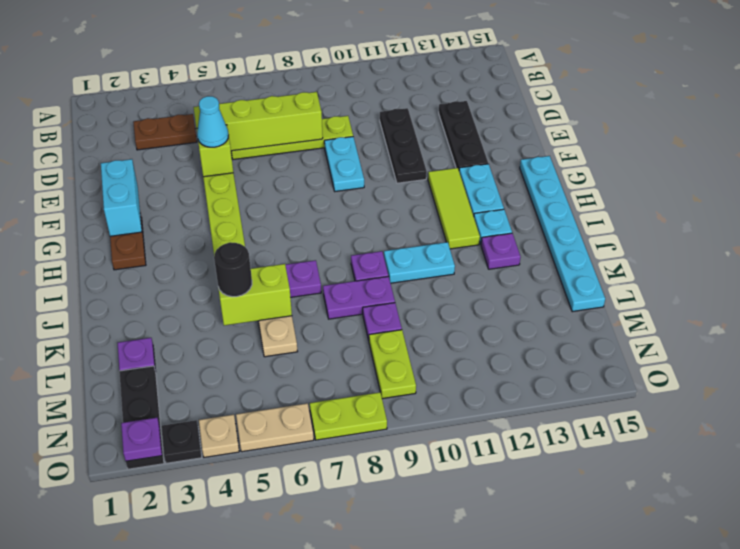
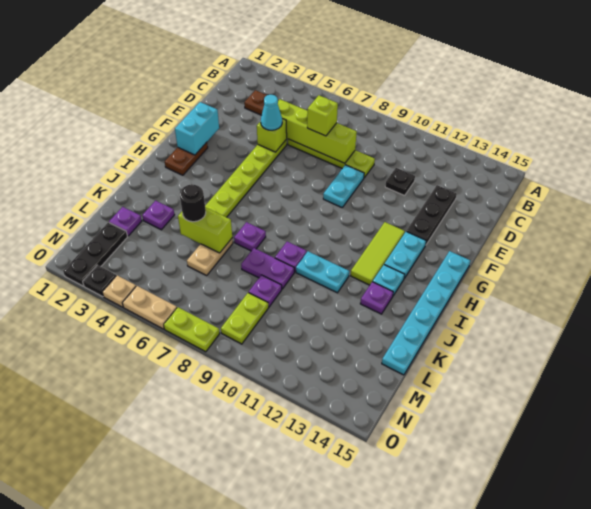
none -> lime brick D7 level 3
black plate D11:F11 level 1 -> black plate D11 level 1
purple plate O2 level 2 -> purple plate K3 level 1

